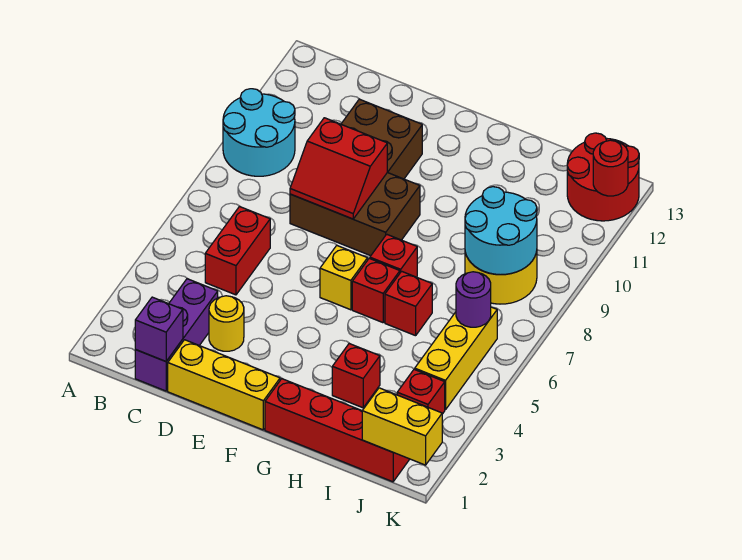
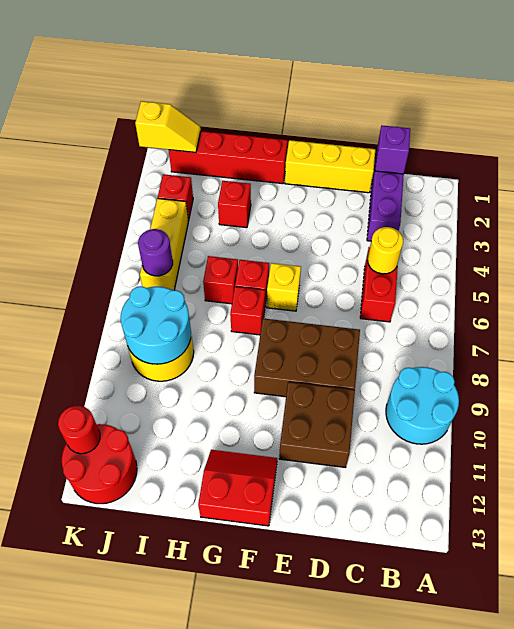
yellow round brick D3 level 1 -> yellow round brick C5 level 2
red slope D8:E9 level 2 top 9 -> red slope F12:G13 level 1 top 13
yellow brick J1:K1 level 2 -> yellow slope J1:K1 level 2 top K

